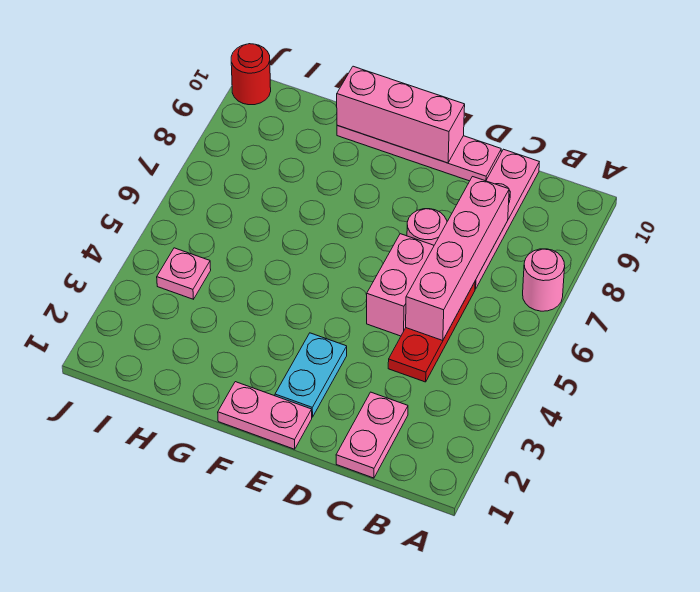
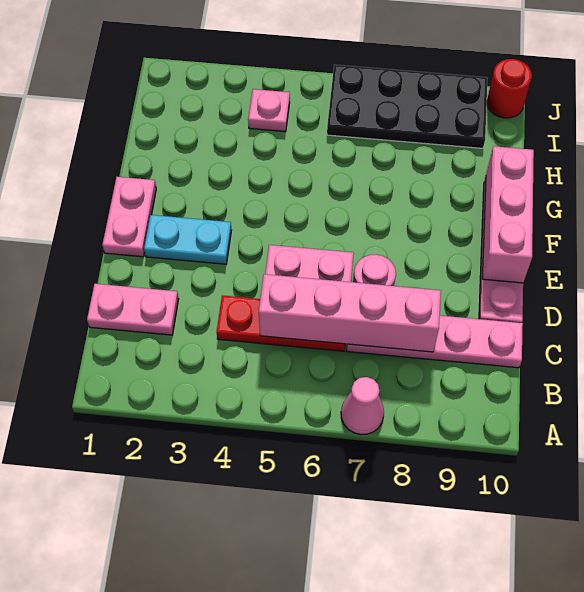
pink round brick A7 level 1 -> pink cone A7 level 1
none -> black plate I6:J9 level 1

